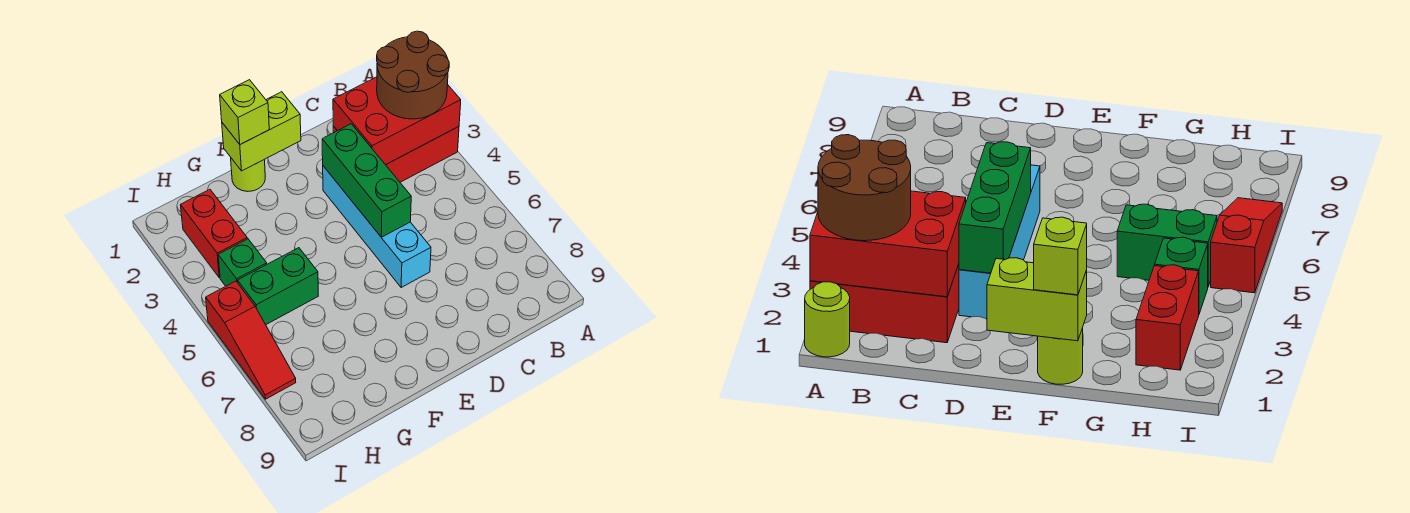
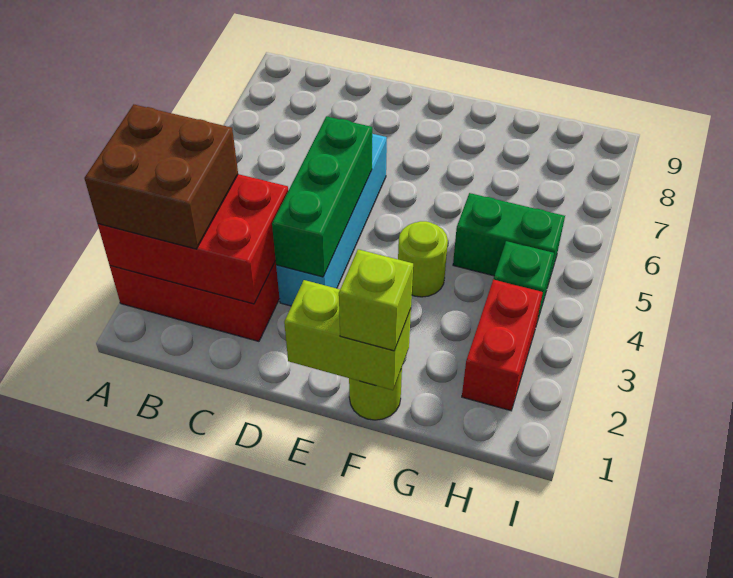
lime round brick A1 level 1 -> lime round brick F4 level 1
brown round brick A2:B3 level 3 -> brown brick A2:B3 level 3
red slope I5:I7 level 1 top 5 -> none

